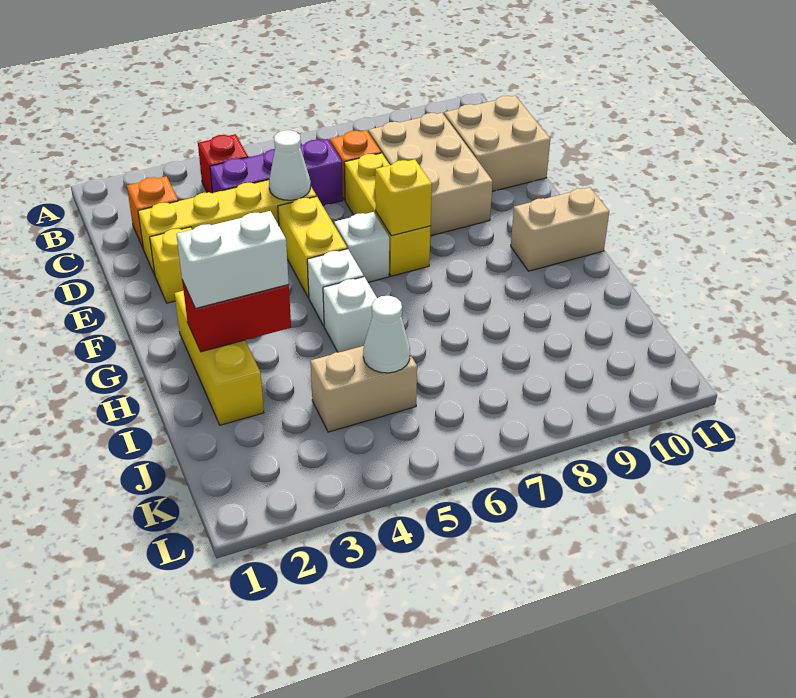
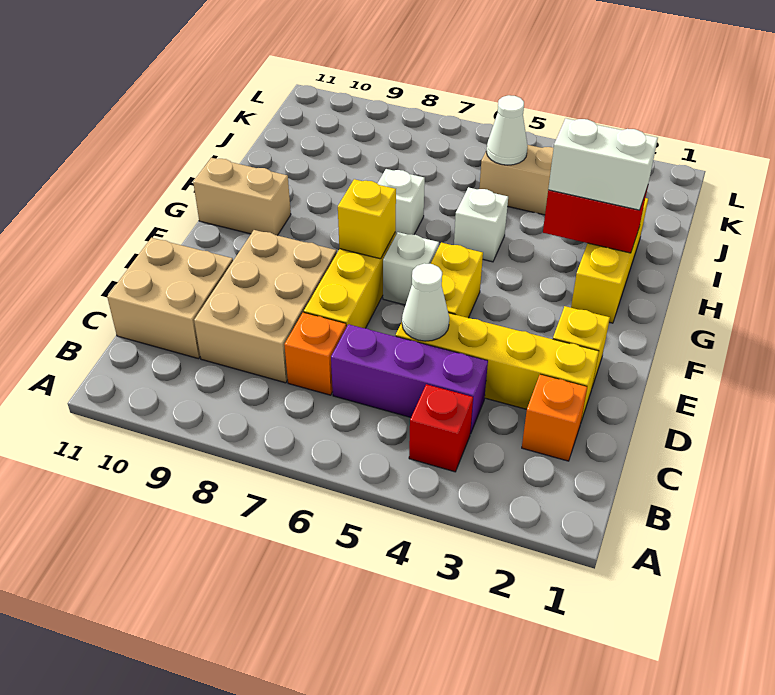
white brick G5 level 1 -> white brick H7 level 1

